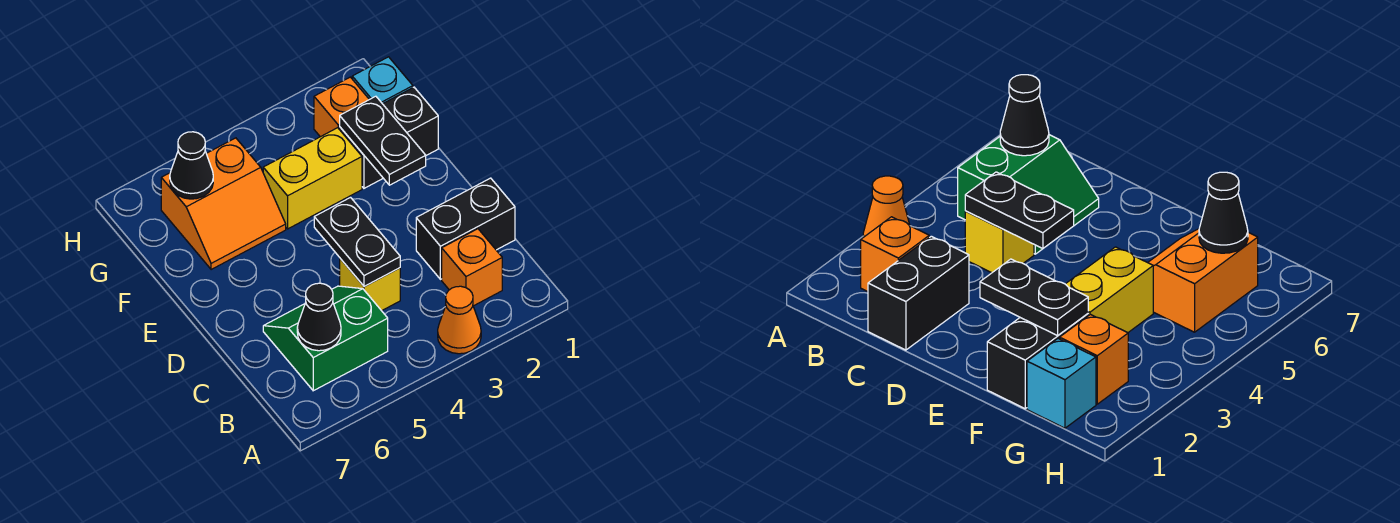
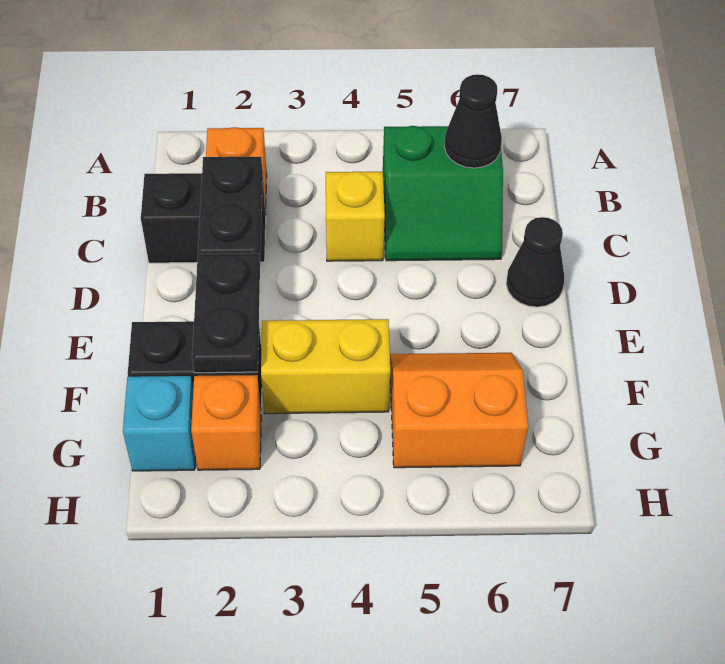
orange cone A3 level 1 -> none
black plate C4:D4 level 2 -> black plate C2:D2 level 2
black cone G6 level 2 -> black cone D7 level 1

